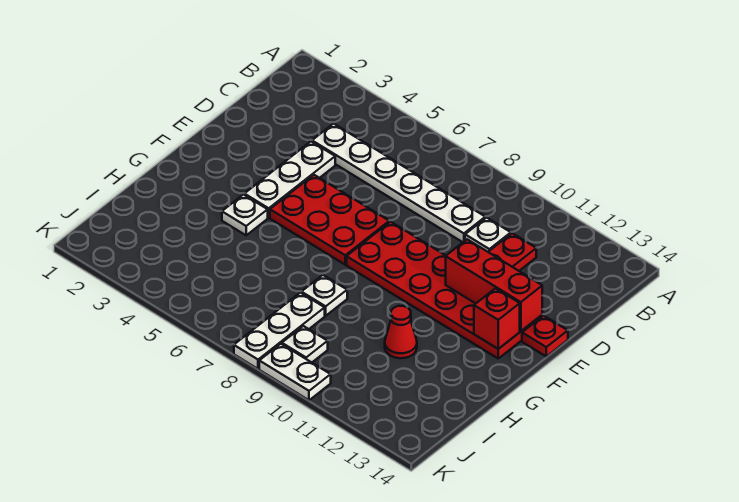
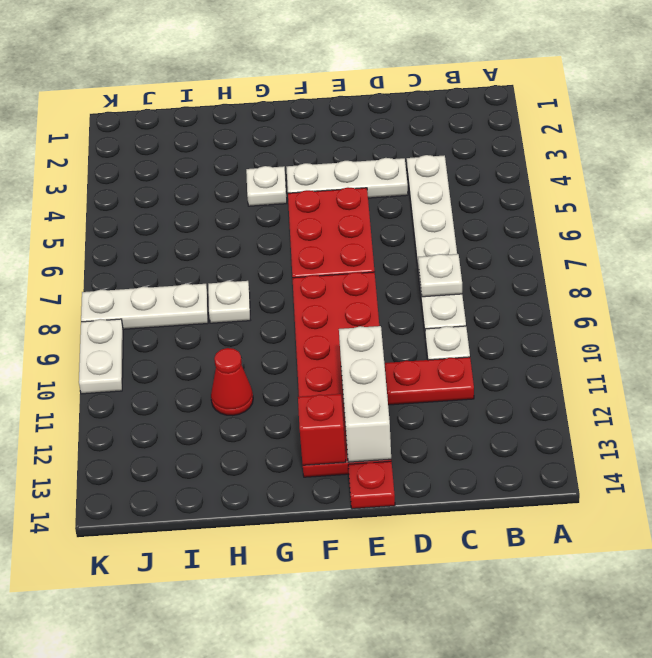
red brick E11:E13 level 2 -> white brick E11:E13 level 2
white plate J9 level 1 -> white plate C8 level 2

